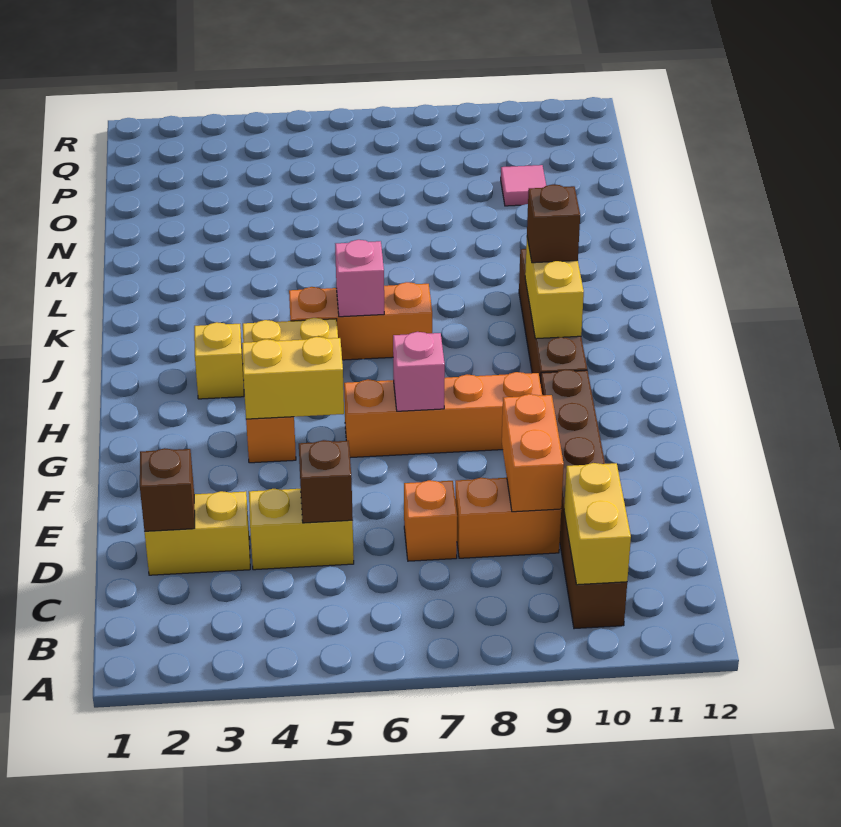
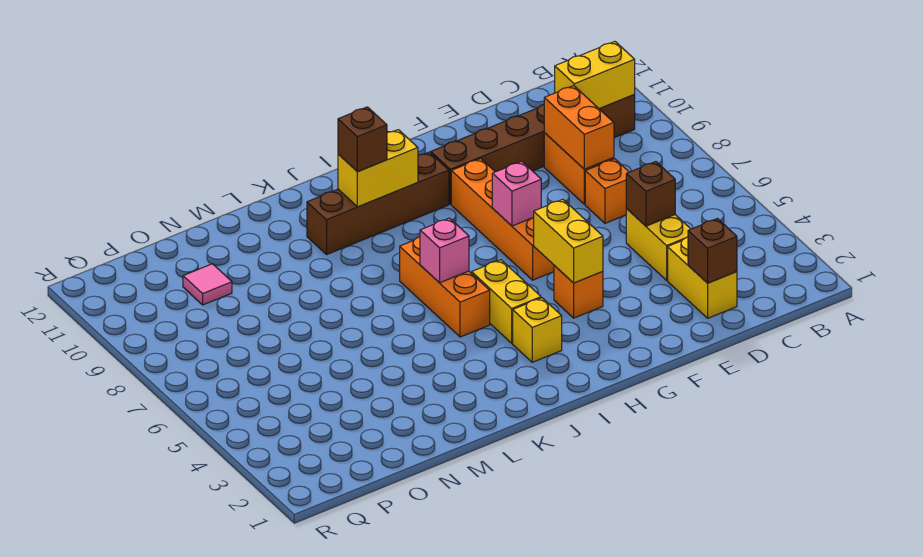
orange brick D9:E9 level 2 -> orange brick D8:D9 level 2

